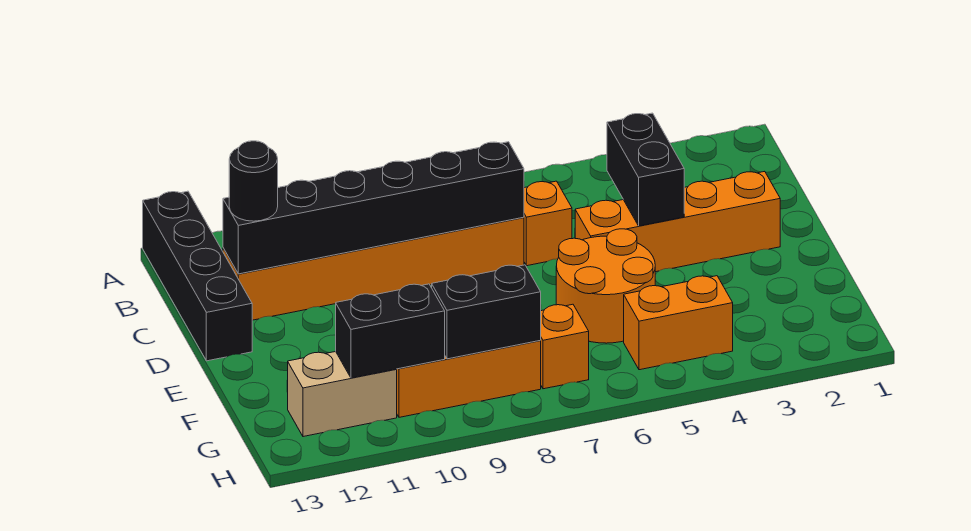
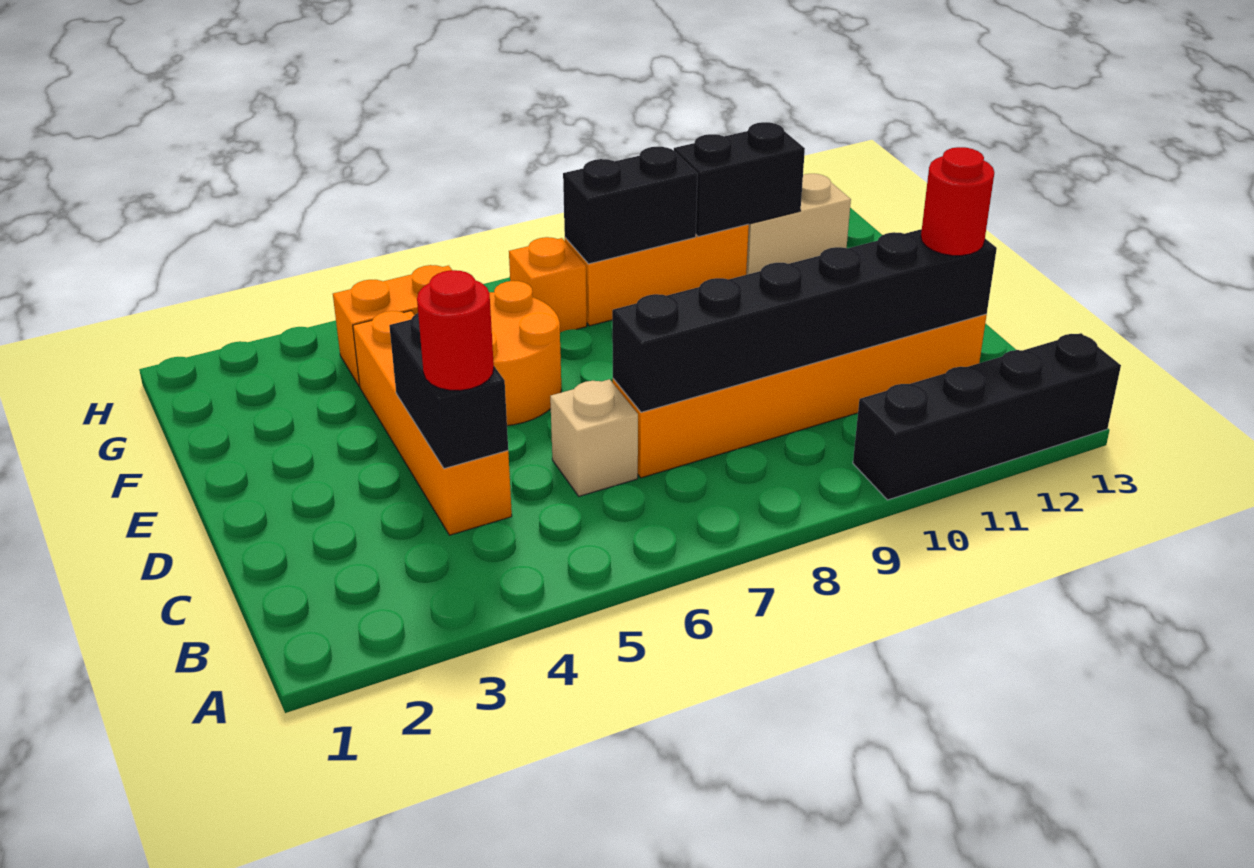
black brick A13:D13 level 1 -> black brick A10:A13 level 1
none -> red round brick C4 level 3
orange brick C6 level 1 -> tan brick C6 level 1
black round brick C12 level 3 -> red round brick C12 level 3
orange brick D2:D5 level 1 -> orange brick C4:F4 level 1

